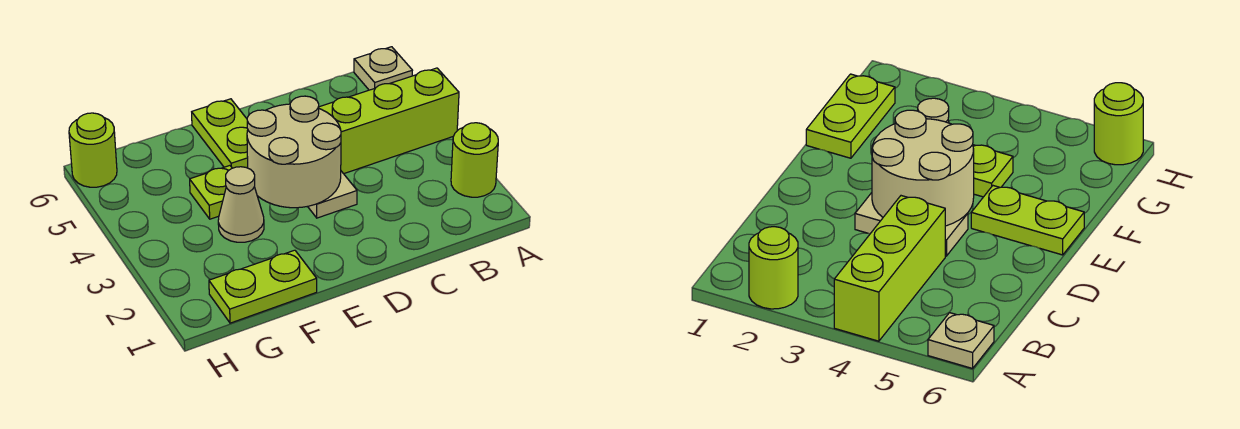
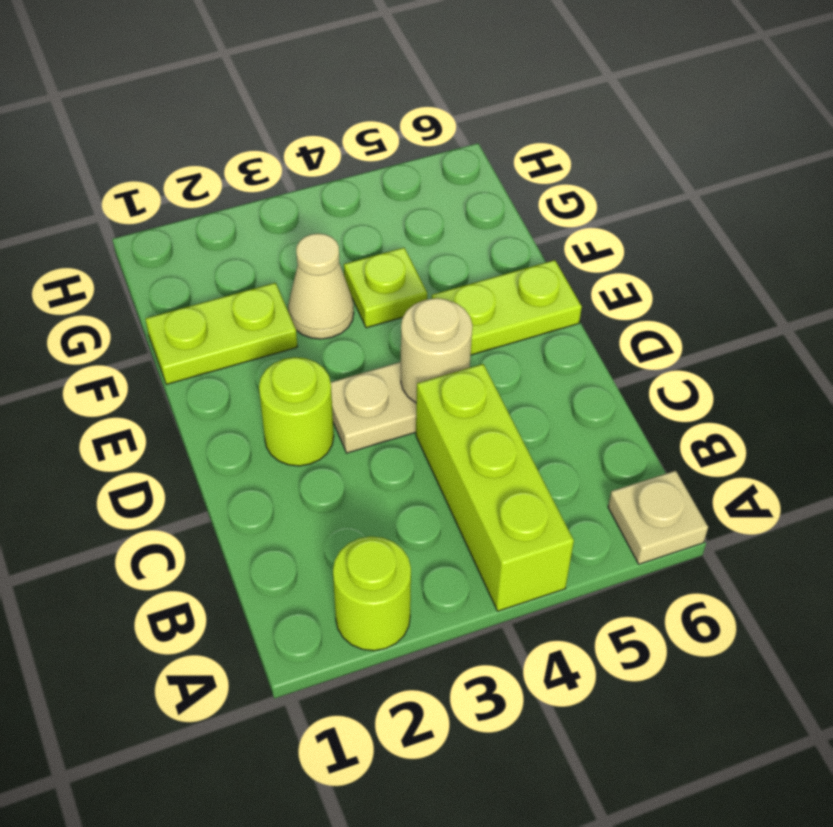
tan round brick D3:E4 level 2 -> tan round brick D4 level 2
lime plate F1:G1 level 1 -> lime plate F1:F2 level 1
lime round brick H6 level 1 -> lime round brick D2 level 1

